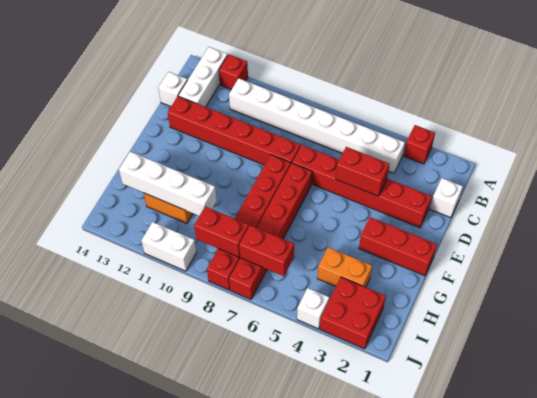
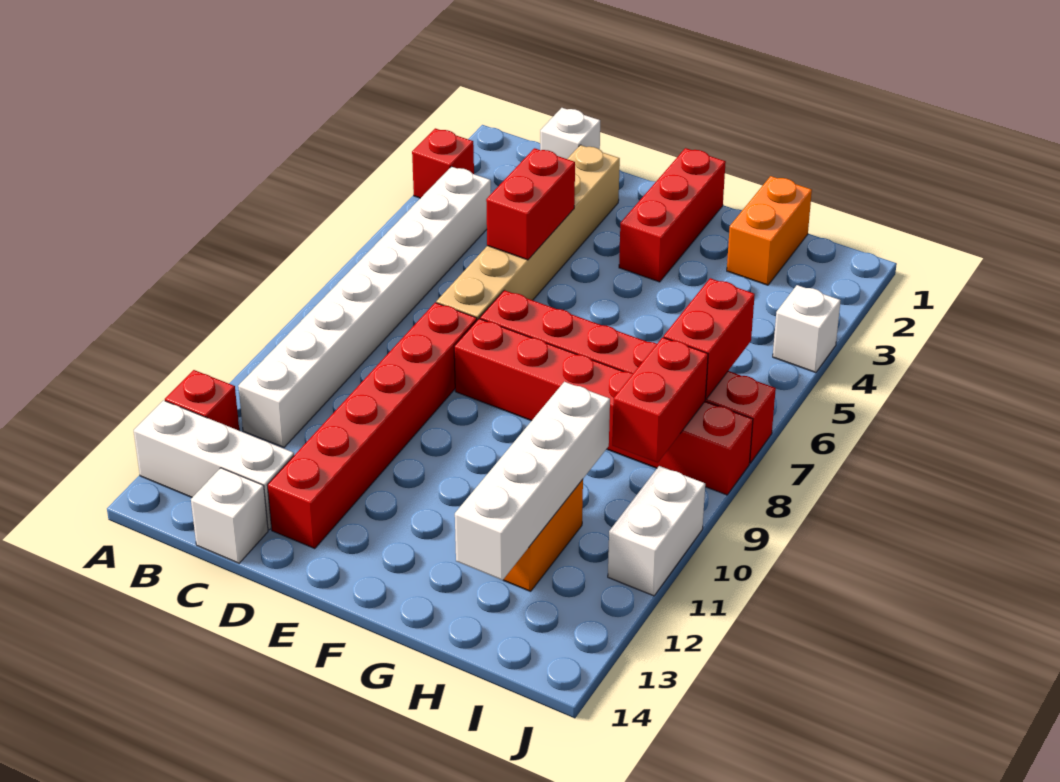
red brick D2:D7 level 1 -> tan brick D2:D7 level 1
orange brick H3:H4 level 1 -> orange brick H1:H2 level 1
red brick I2:J3 level 1 -> none

